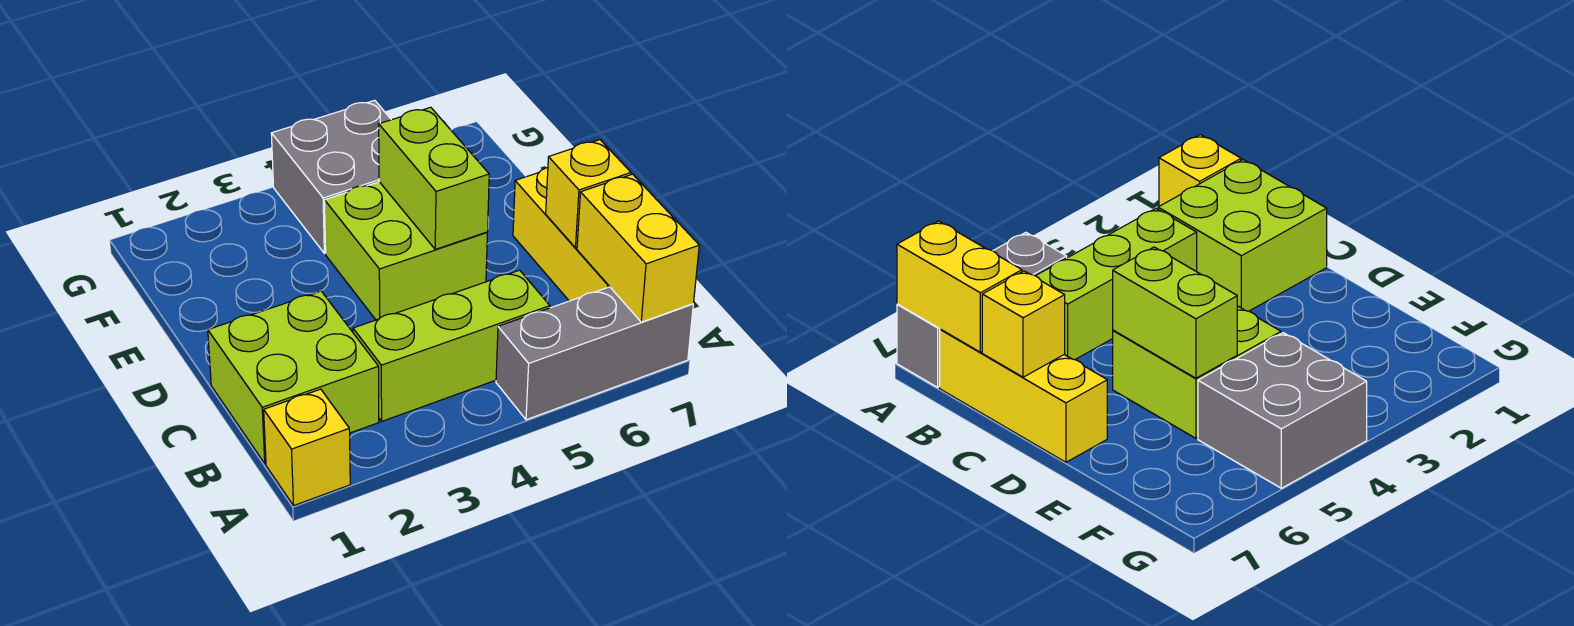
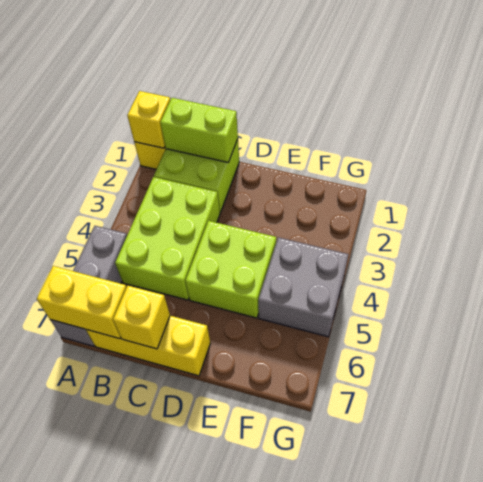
none -> yellow brick A1 level 2
lime brick B3:B5 level 1 -> lime brick B3:C5 level 1
lime brick D5:E5 level 2 -> lime brick B1:C1 level 2

